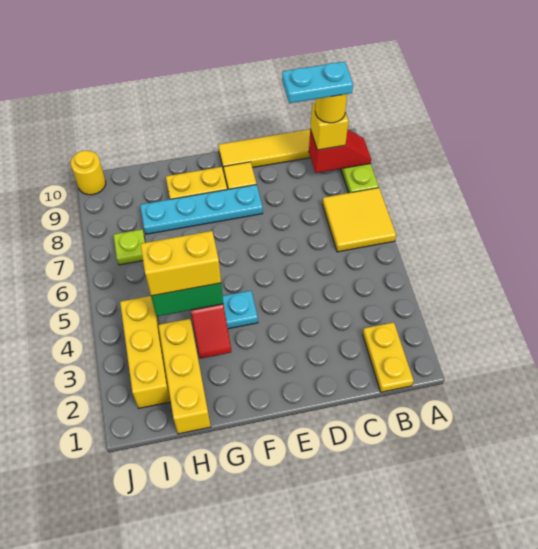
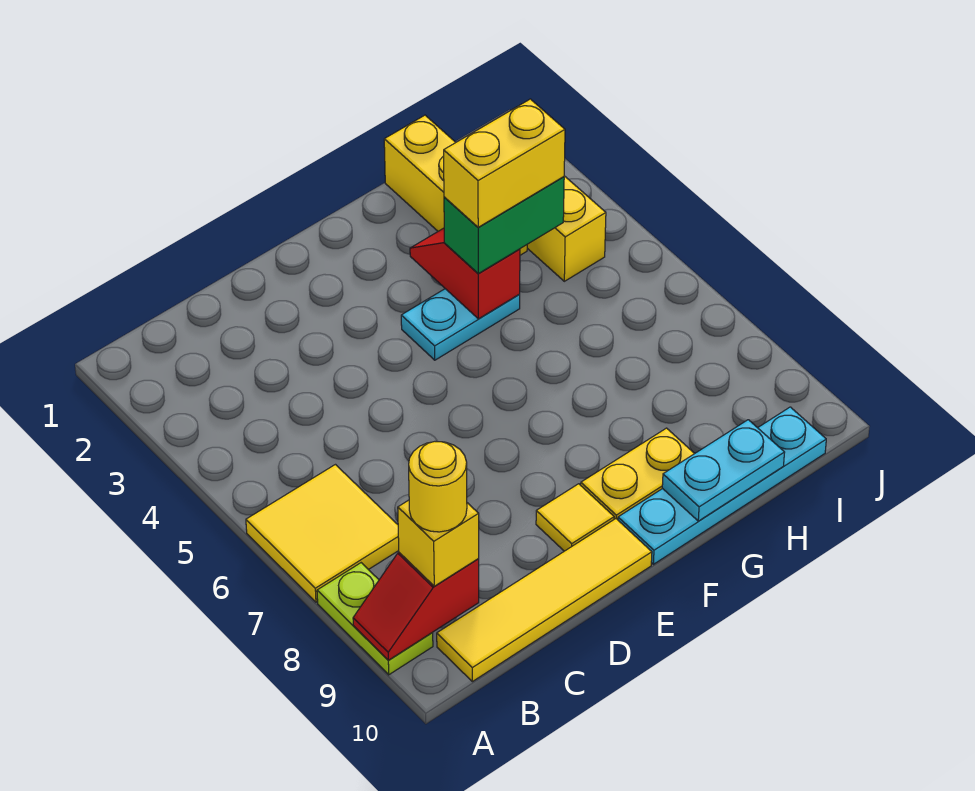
yellow plate B1:B2 level 1 -> none
cyan plate B9:C9 level 5 -> cyan plate G10:H10 level 2
cyan plate E8:H8 level 1 -> cyan plate F10:I10 level 1
lime plate I7 level 1 -> none
yellow round brick J10 level 1 -> none

